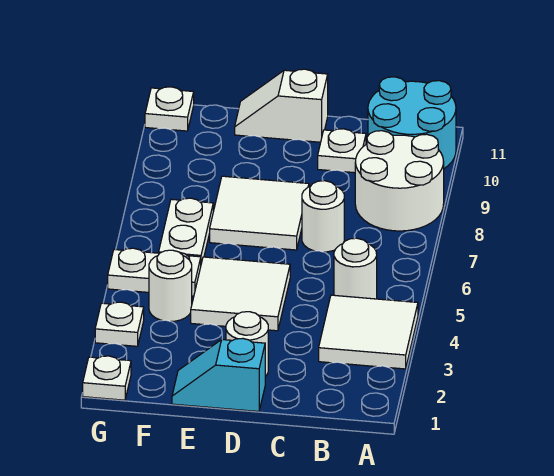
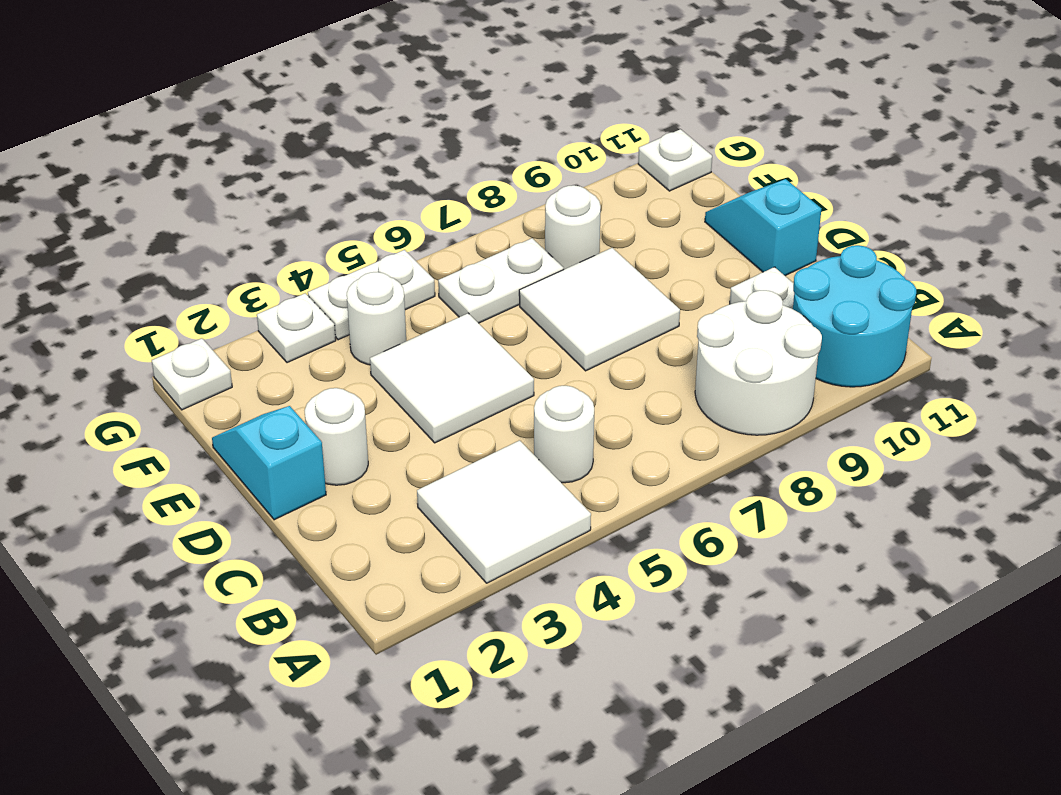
white round brick C7 level 1 -> white round brick F8 level 1
white slope D11:E11 level 1 top D -> cyan slope D11:E11 level 1 top D
white plate F5:G5 level 1 -> white plate G4:G5 level 1

